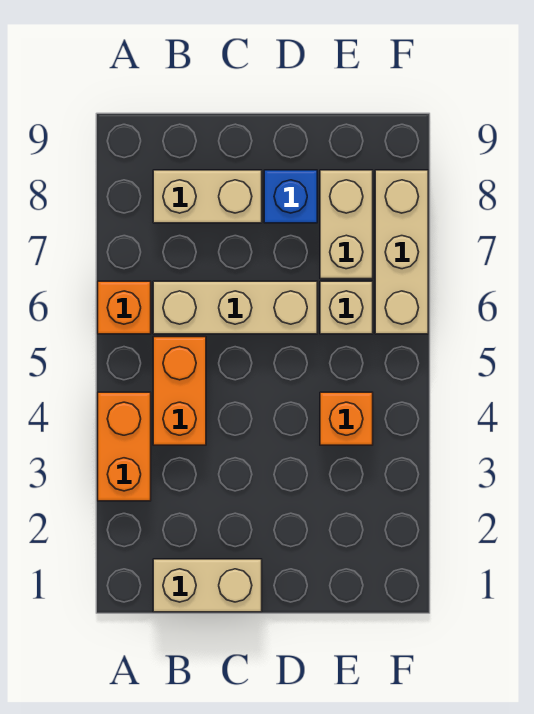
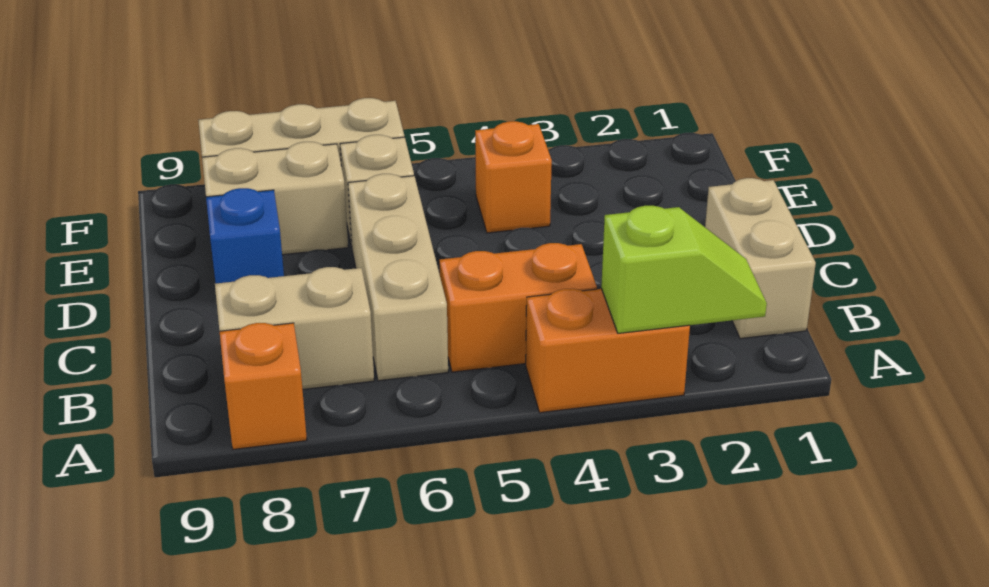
none -> lime slope A2:A3 level 2 top 3
orange brick A6 level 1 -> orange brick A8 level 1
tan brick B8:C8 level 1 -> tan brick B7:B8 level 1

